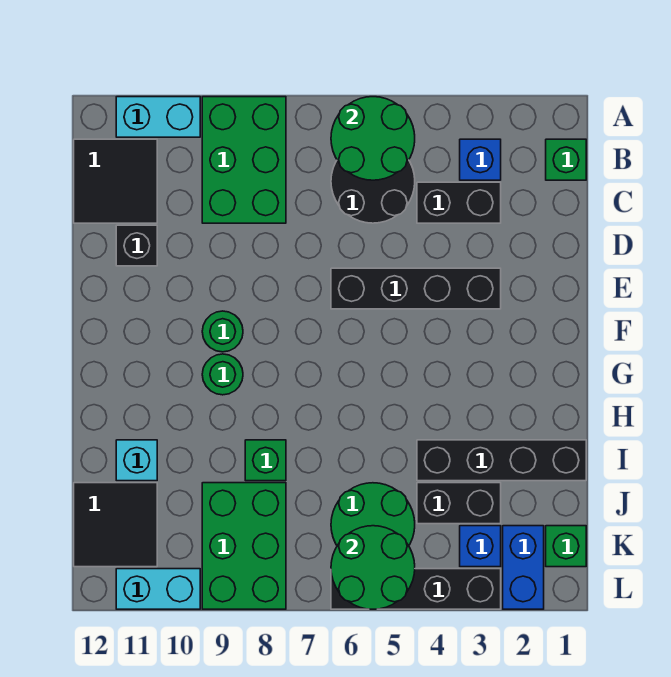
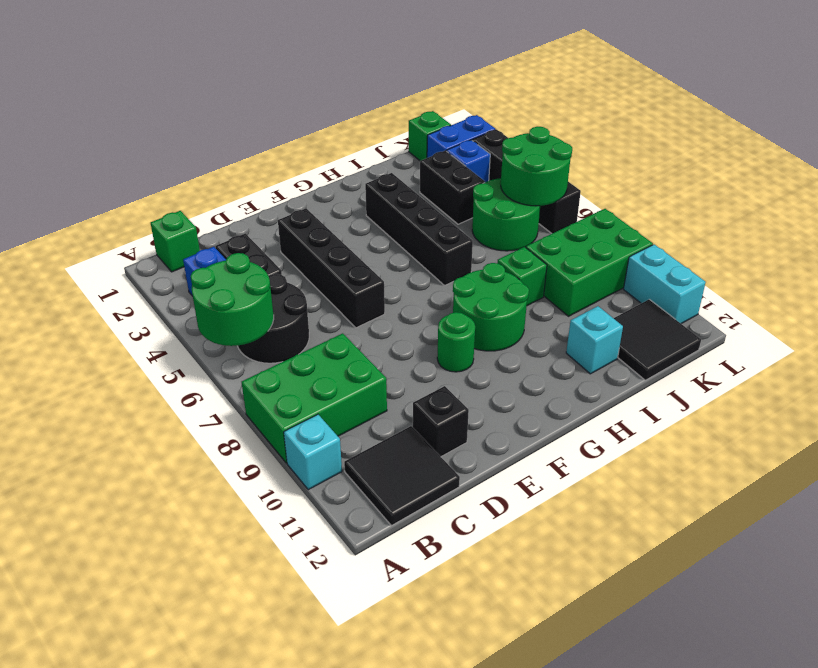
cyan brick A10:A11 level 1 -> cyan brick A10 level 1
green round brick G9 level 1 -> green round brick G8:H9 level 1
black brick I1:I4 level 1 -> black brick H3:H6 level 1

